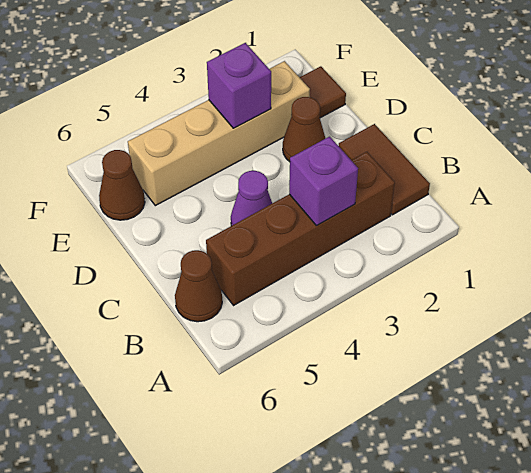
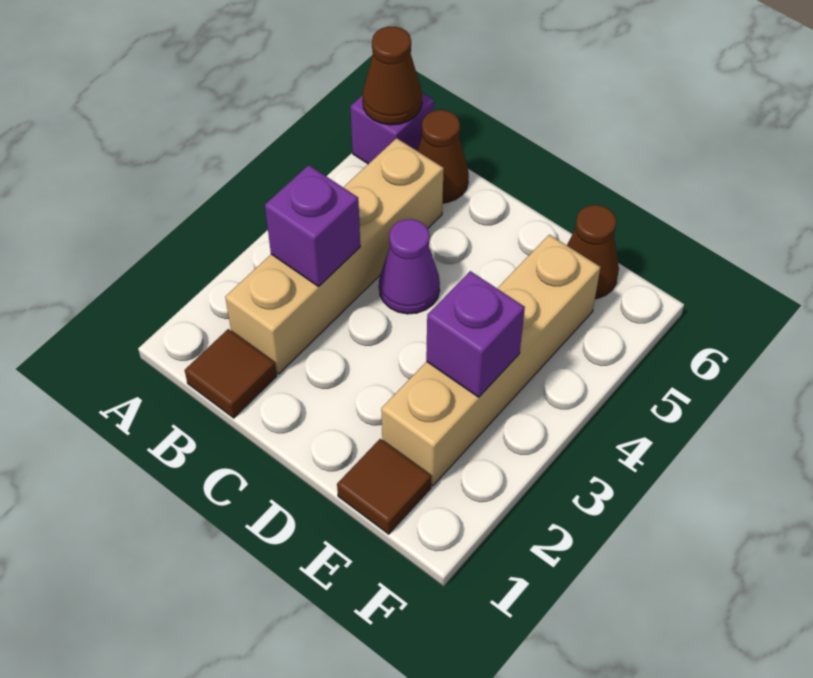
none -> purple brick A6 level 1
brown tile B1:C1 level 1 -> brown tile B1 level 1
brown brick B2:B5 level 1 -> tan brick B2:B5 level 1
brown cone D2 level 1 -> brown cone A6 level 2

